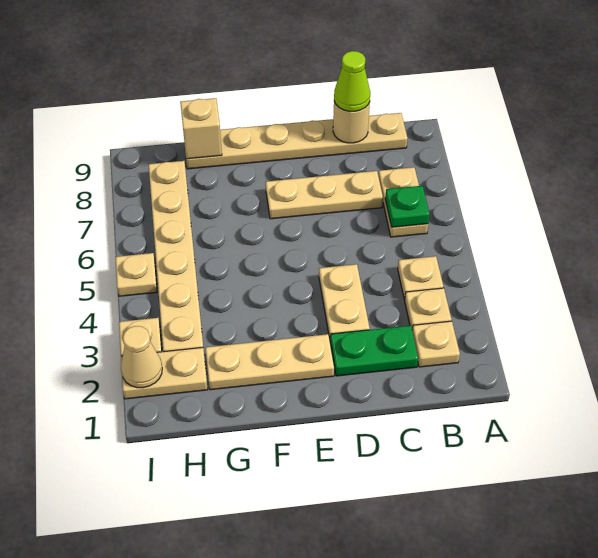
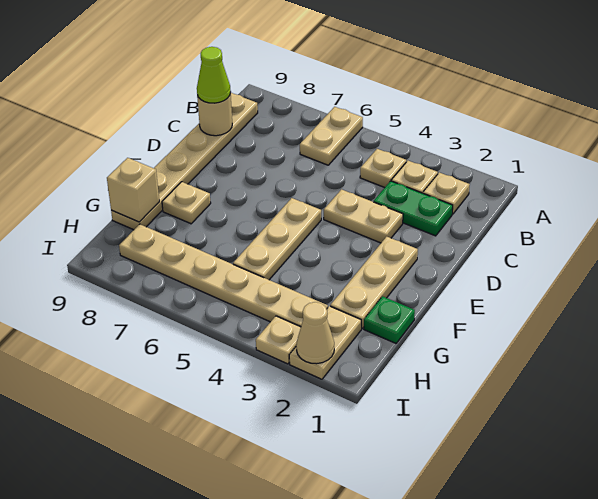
tan plate B6:B7 level 1 -> tan plate A6:B6 level 1
green plate B6 level 2 -> green plate G1 level 1
green plate C2:D2 level 1 -> green plate C2:C3 level 1
tan plate C7:E7 level 1 -> tan plate E5:G5 level 1
tan plate I5 level 1 -> tan plate F8 level 1

